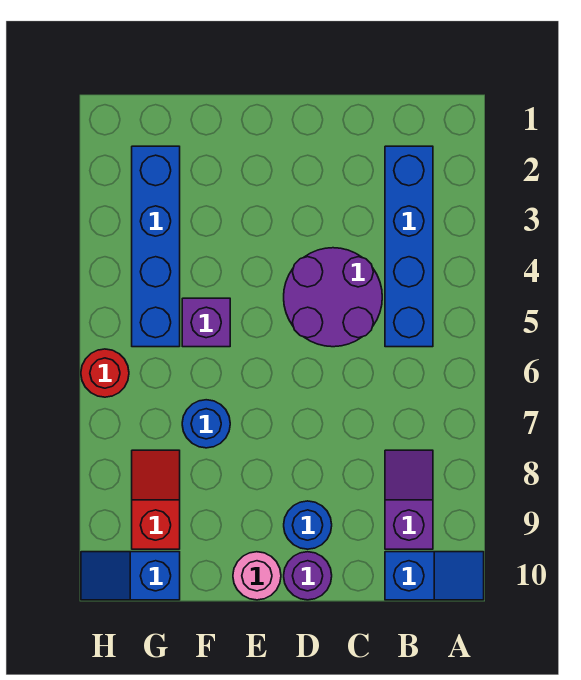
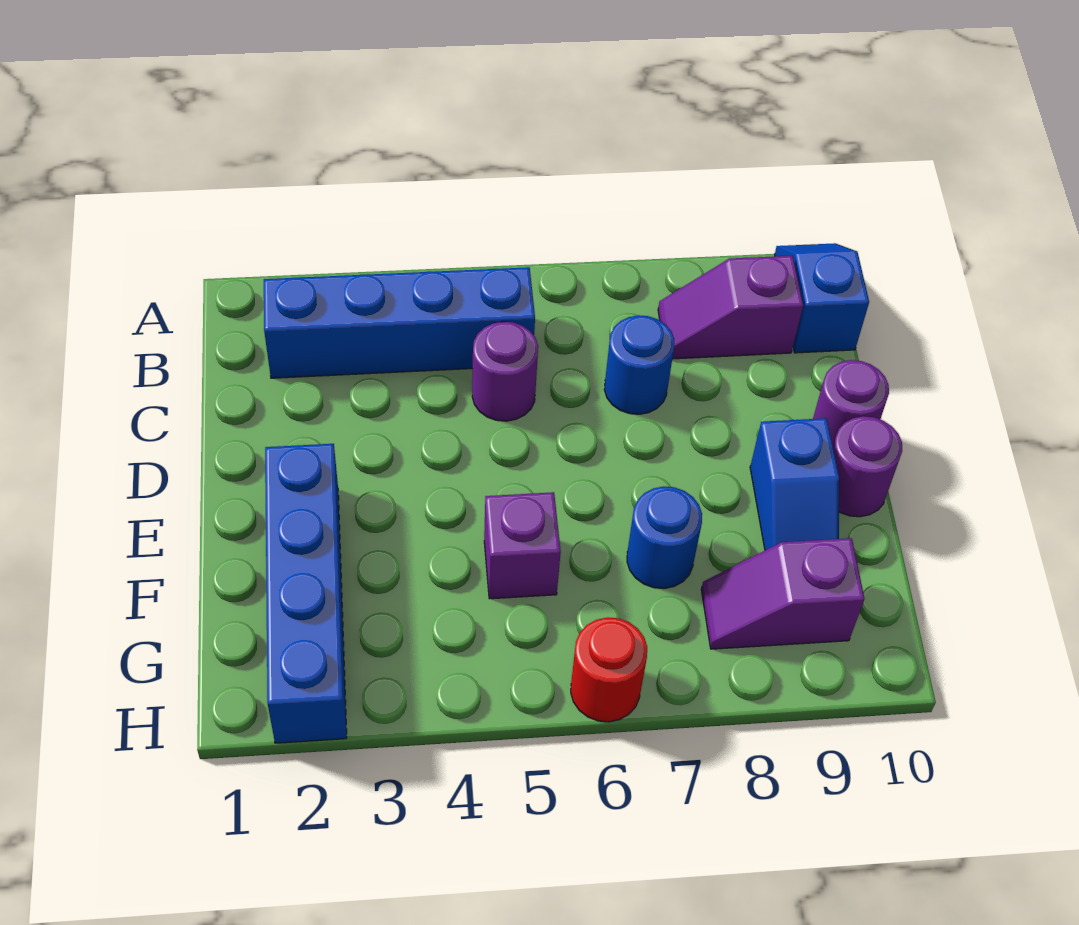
purple round brick C4:D5 level 1 -> purple round brick C5 level 1
blue round brick D9 level 1 -> blue round brick C7 level 1
pink round brick E10 level 1 -> purple round brick E10 level 1
blue brick G2:G5 level 1 -> blue brick E2:H2 level 1
red slope G8:G9 level 1 top 9 -> purple slope G8:G9 level 1 top 9
blue slope G10:H10 level 1 top G -> blue slope E9:F9 level 1 top E

